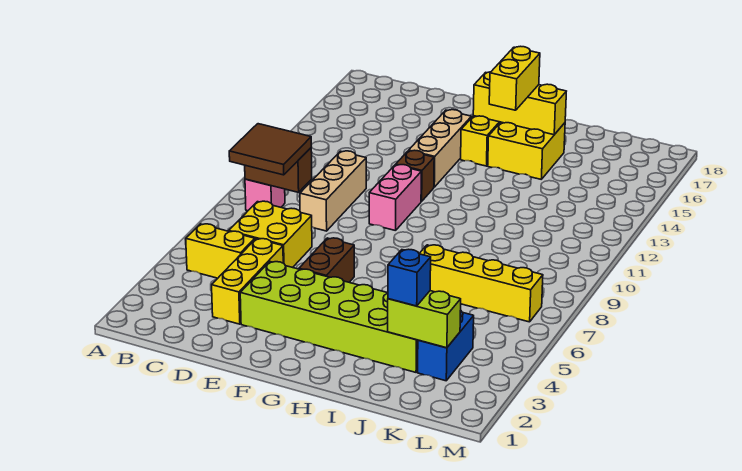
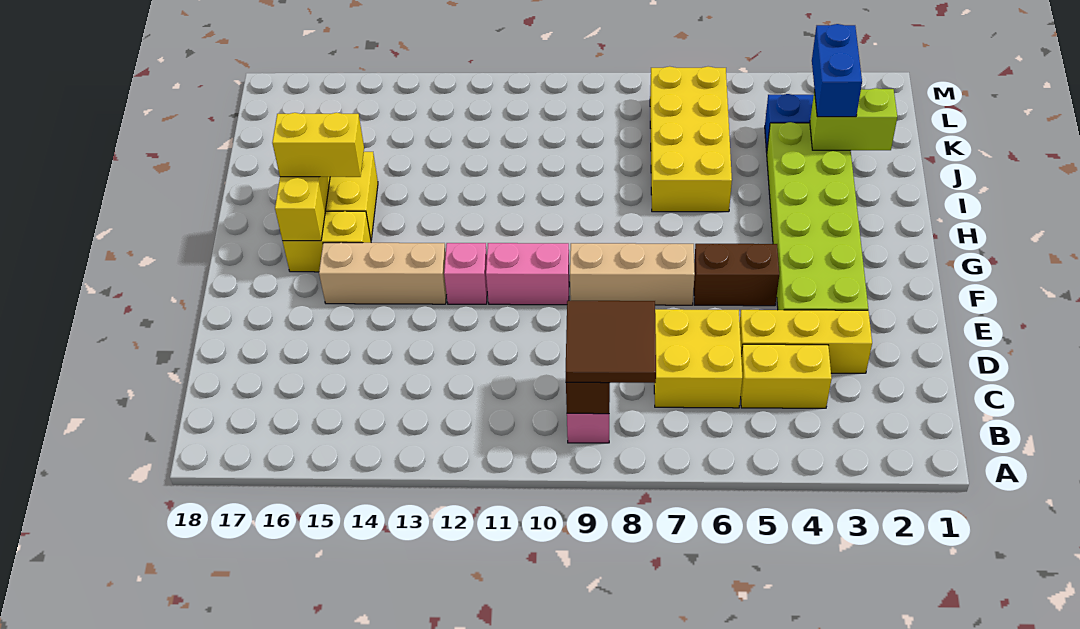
yellow brick B5:C5 level 1 -> yellow brick C4:C5 level 1
tan brick D9:D11 level 1 -> tan brick F7:F9 level 1
brown brick F12 level 1 -> pink brick F12 level 1
yellow brick I7:L7 level 1 -> yellow brick I6:L7 level 1
lime brick J3:K3 level 2 -> lime brick J2:J3 level 2
blue brick J3 level 3 -> blue brick J3:K3 level 3

